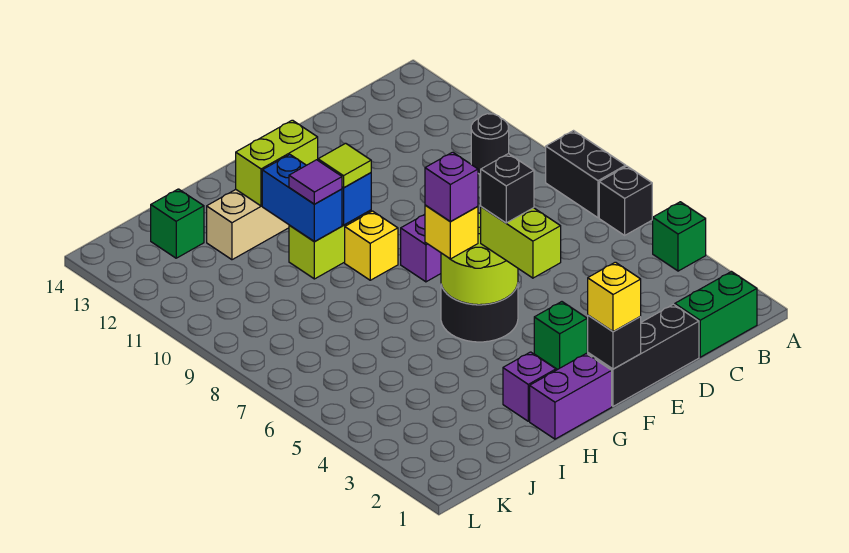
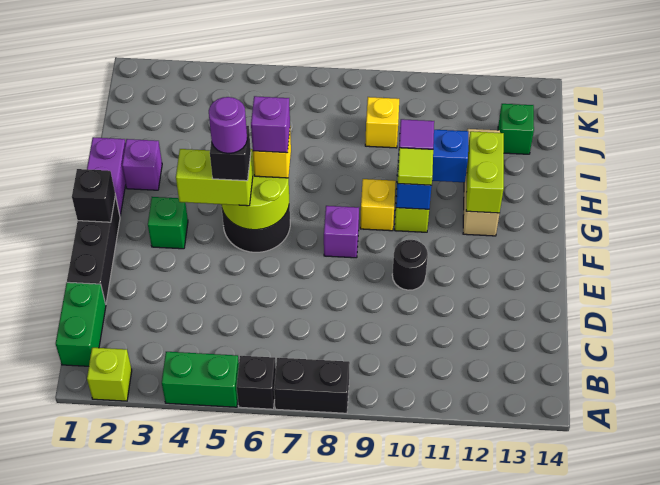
none -> lime brick A2 level 1
green brick A4 level 1 -> green brick A4:A5 level 1
black round brick B10 level 1 -> black round brick E10 level 1
yellow brick F1 level 3 -> yellow brick J9 level 1
none -> purple round brick F5 level 5

